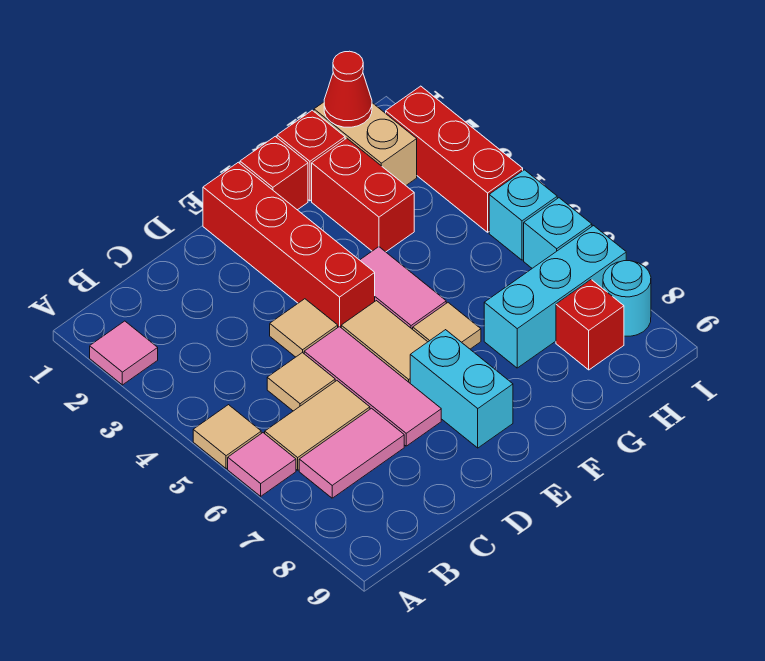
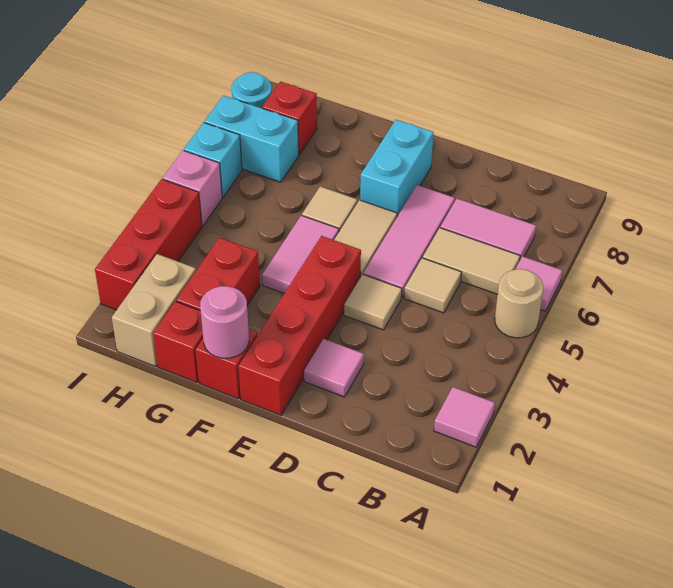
tan tile A5 level 1 -> tan round brick A5 level 1
none -> pink tile D2 level 1
none -> pink round brick F1 level 2
cyan brick G7:I7 level 1 -> cyan brick H7:I7 level 1
red cone H1 level 2 -> none
cyan brick I5 level 1 -> pink brick I5 level 1

